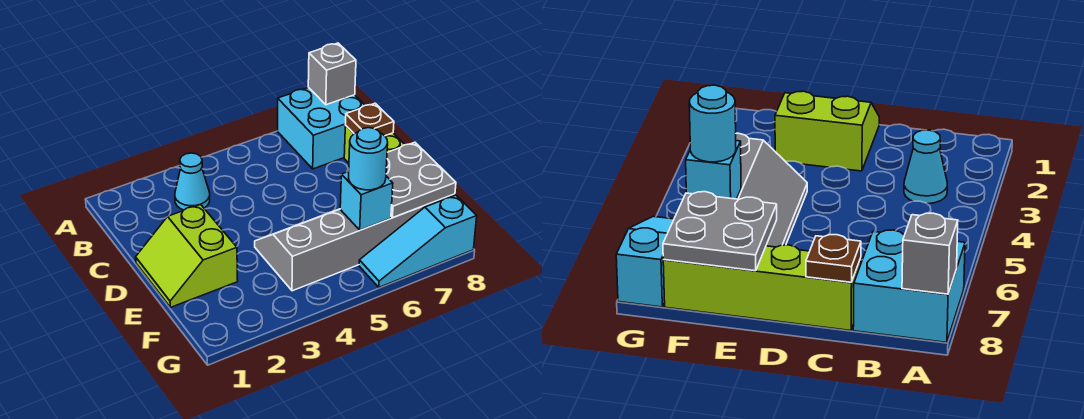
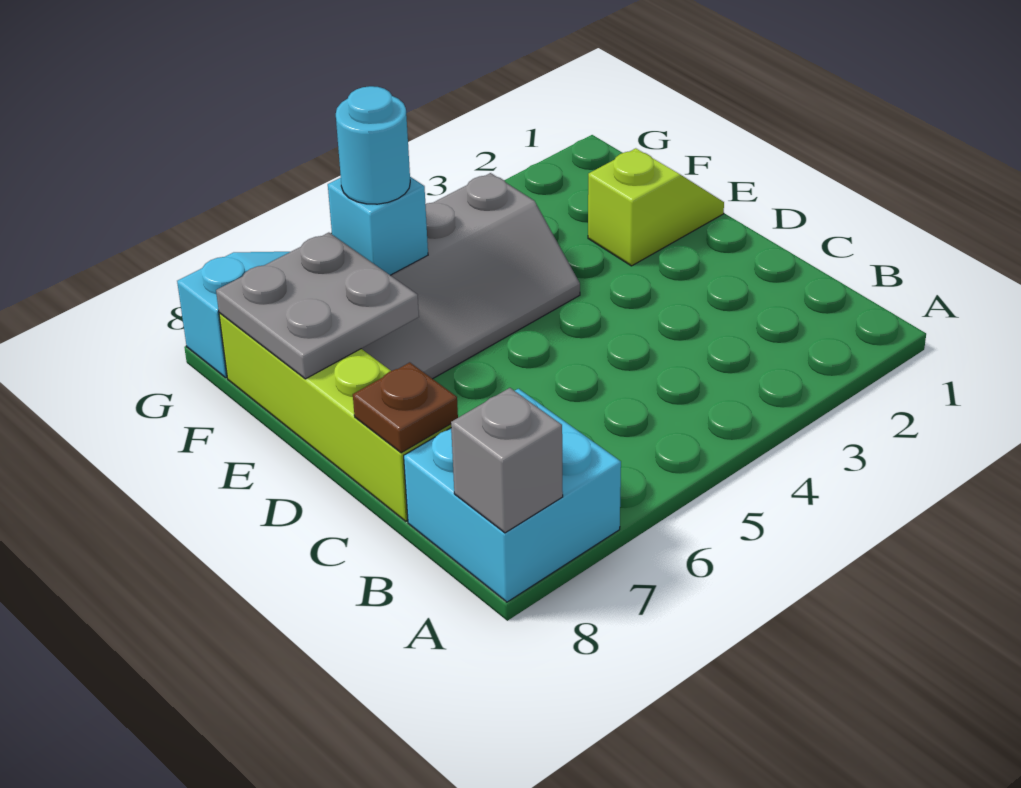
cyan cone B3 level 1 -> none
lime slope D1:E2 level 1 top 2 -> lime slope E1:E2 level 1 top 2

